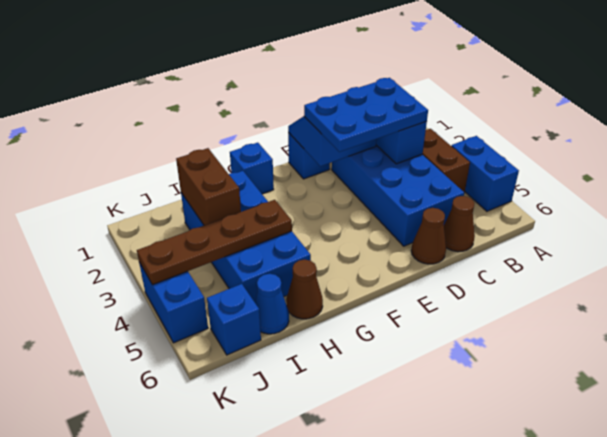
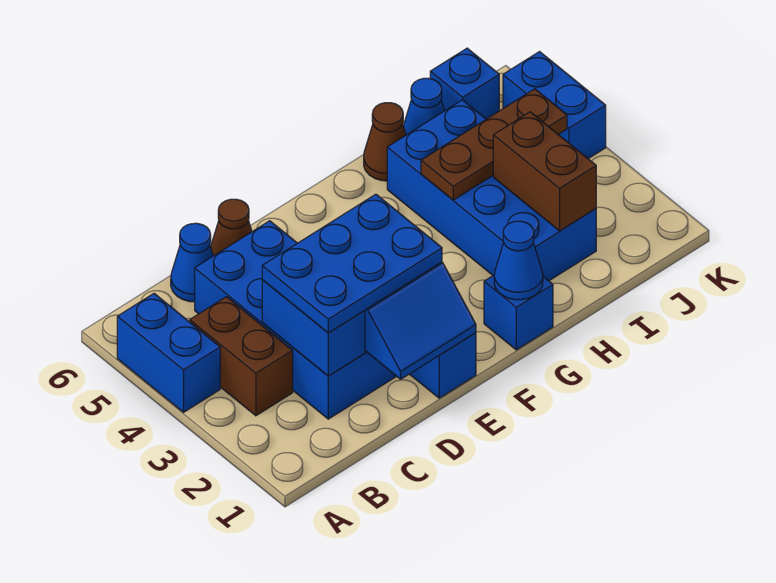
brown cone C6 level 1 -> blue cone C6 level 1
none -> blue cone G1 level 2
brown plate H4:K4 level 2 -> brown plate H4:J4 level 2

